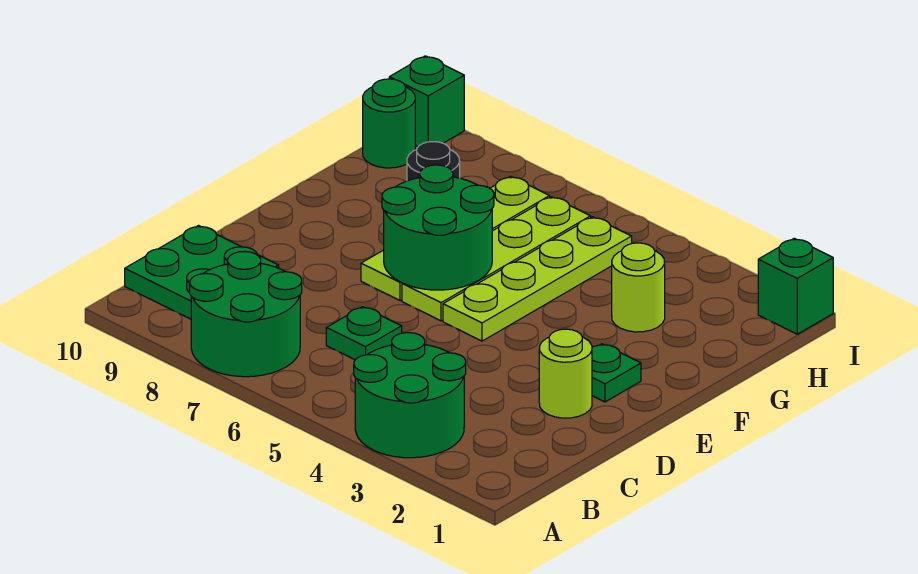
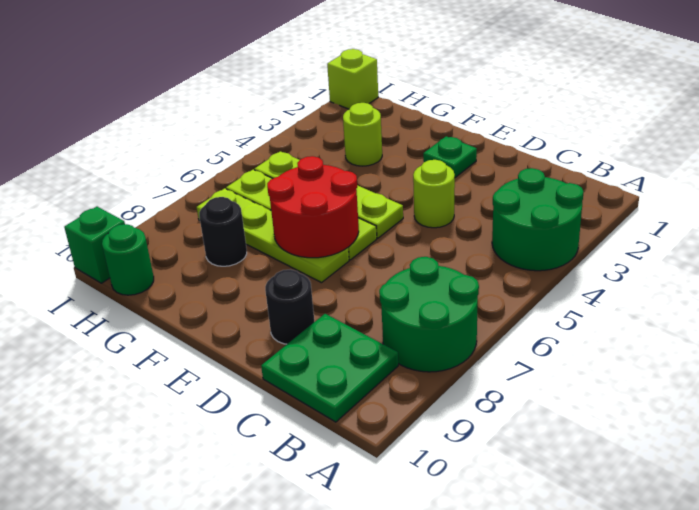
green plate C6 level 1 -> none
lime round brick D2 level 1 -> lime round brick D4 level 1
none -> black round brick D9 level 1
green round brick E6:F7 level 2 -> red round brick E6:F7 level 2
green brick I1 level 1 -> lime brick I1 level 1

